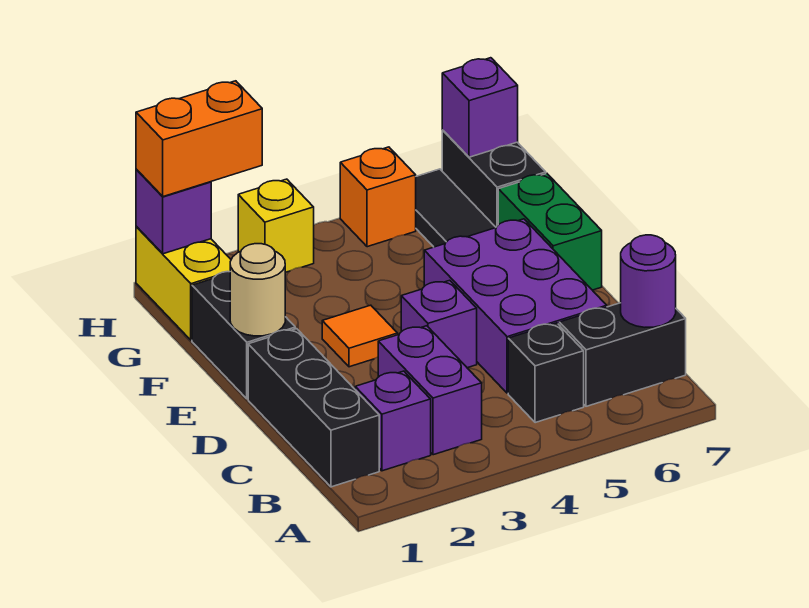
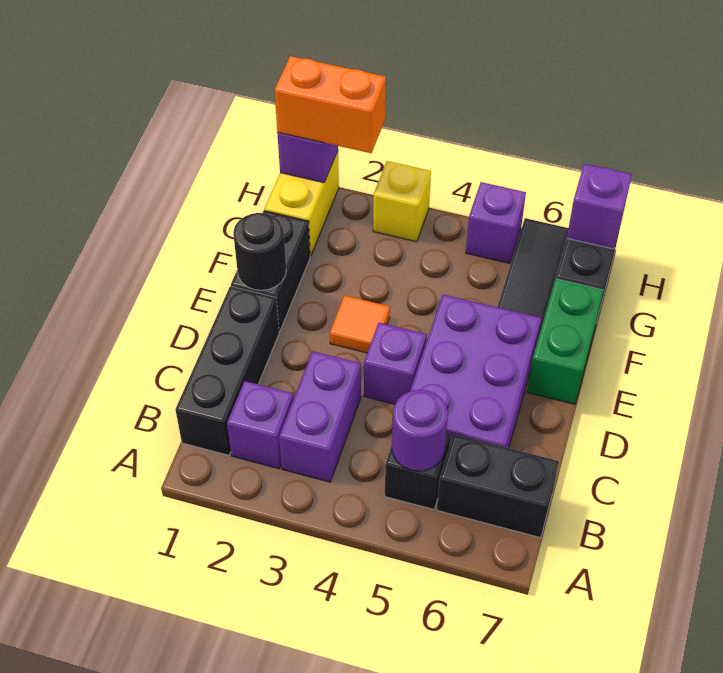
purple round brick B7 level 2 -> purple round brick B5 level 2
tan round brick E1 level 2 -> black round brick E1 level 2
orange brick H5 level 1 -> purple brick H5 level 1

